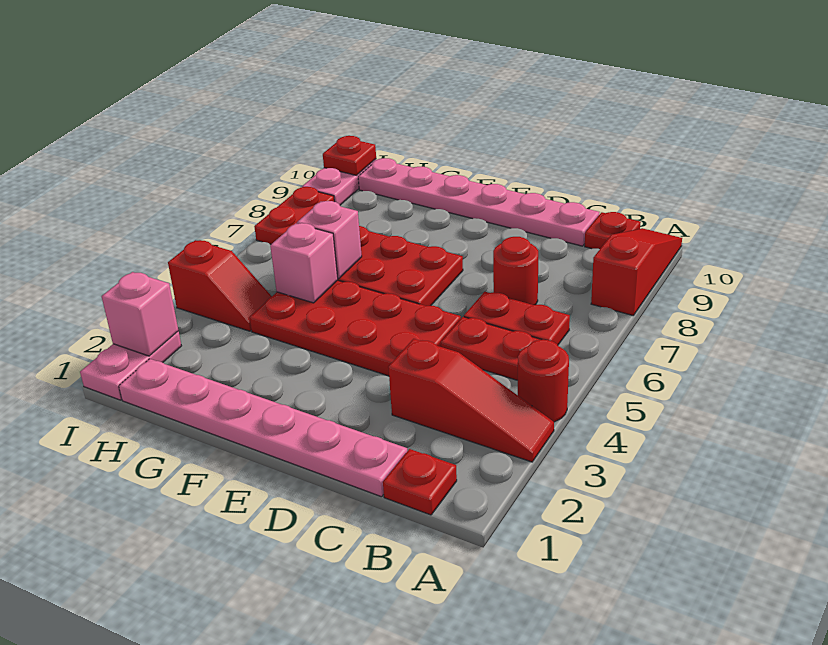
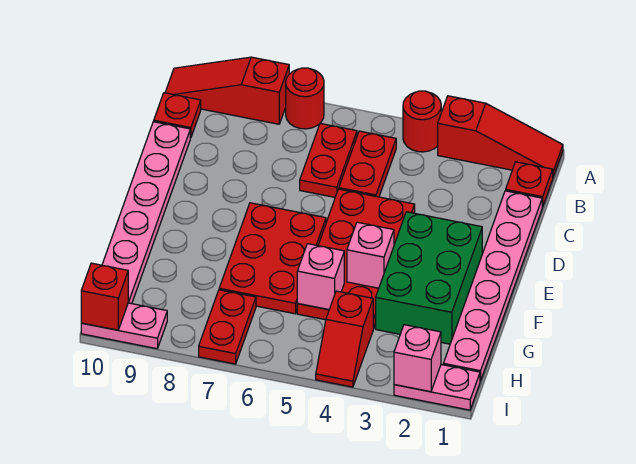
red slope A3:C3 level 1 top C -> red slope A1:A3 level 1 top 3
red round brick C7 level 1 -> red round brick A7 level 1
none -> green brick E2:G3 level 1
pink brick G6 level 2 -> pink brick F4 level 2
red slope H4:I4 level 1 top I -> red slope H4:I4 level 1 top H
red plate I7:I8 level 1 -> red plate H7:I7 level 1
red plate I10 level 2 -> red brick I10 level 2

